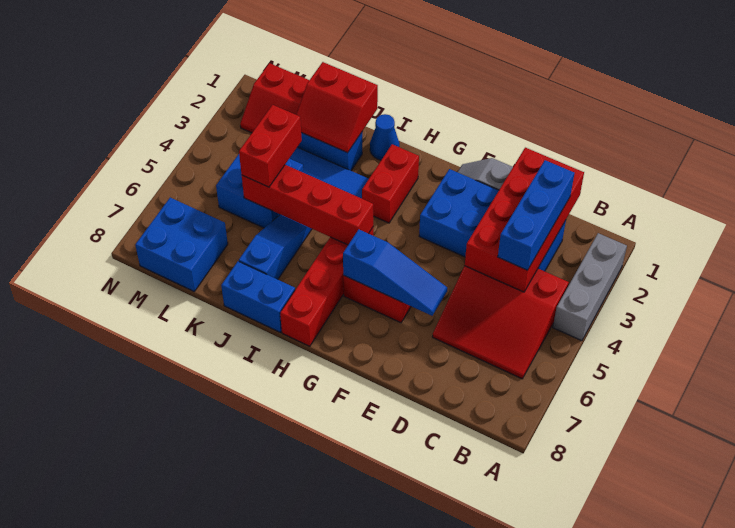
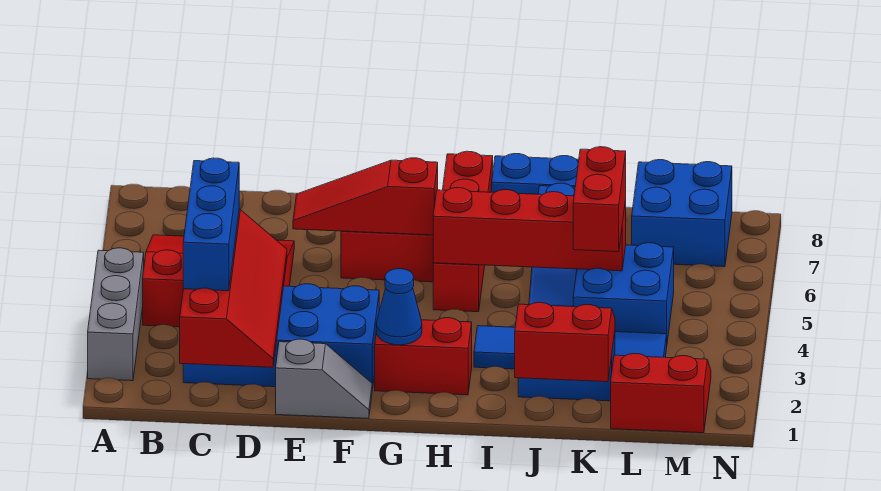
red brick C1:D4 level 2 -> red slope C1:D4 level 2 top C
blue slope E6:G6 level 2 top G -> red slope E6:G6 level 2 top G
red brick H2:H3 level 1 -> red brick G2:H2 level 1
blue cone I1 level 1 -> blue cone G2 level 2

